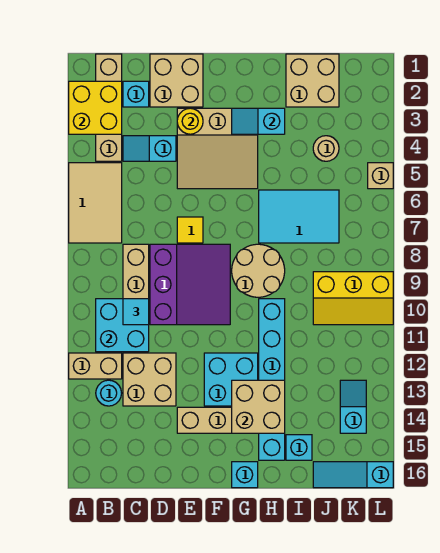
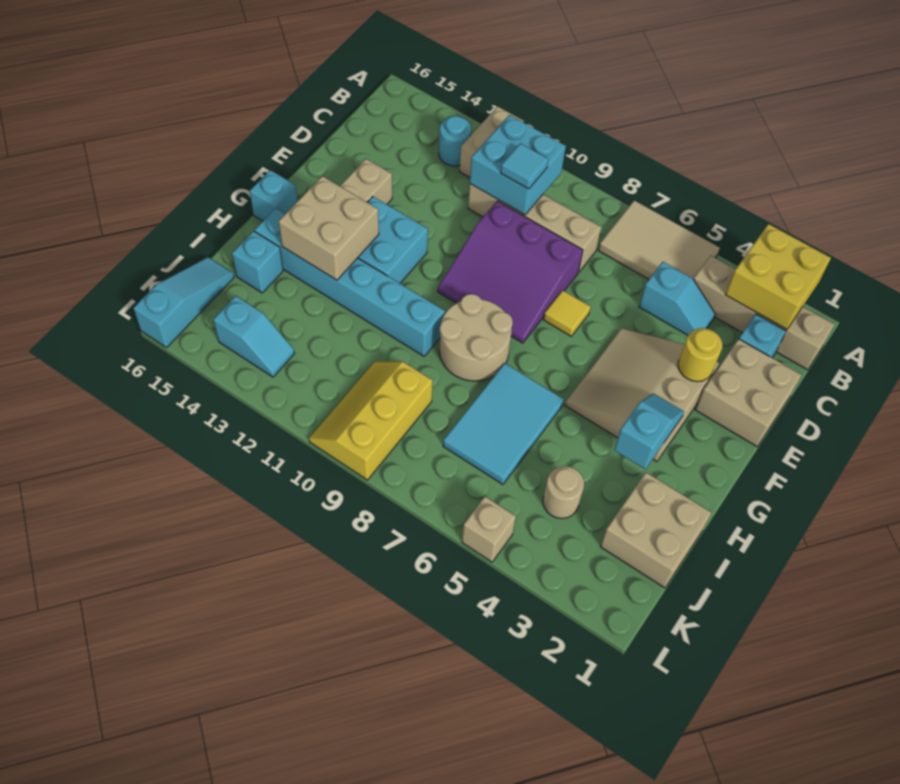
cyan slope C4:D4 level 1 top D -> cyan slope C4:C5 level 1 top 5
tan brick C12:D13 level 1 -> none

